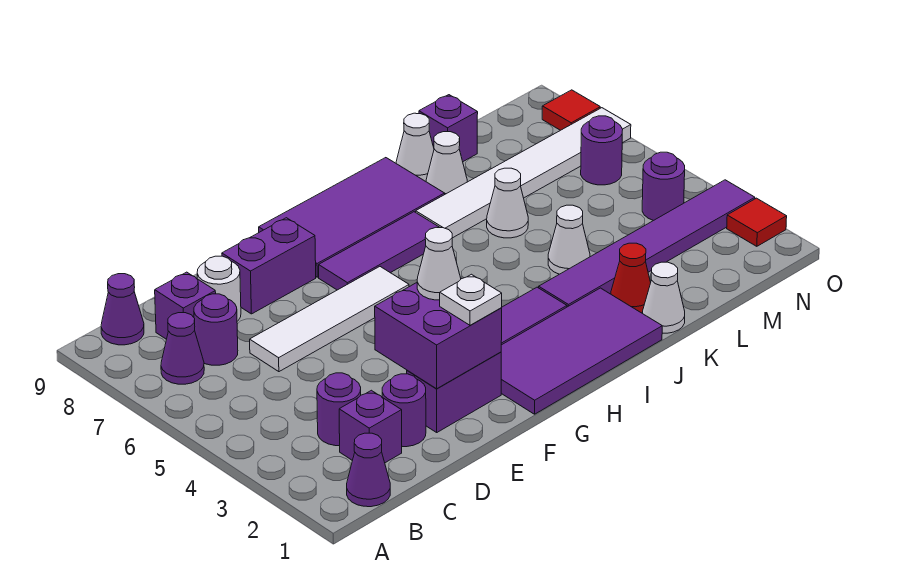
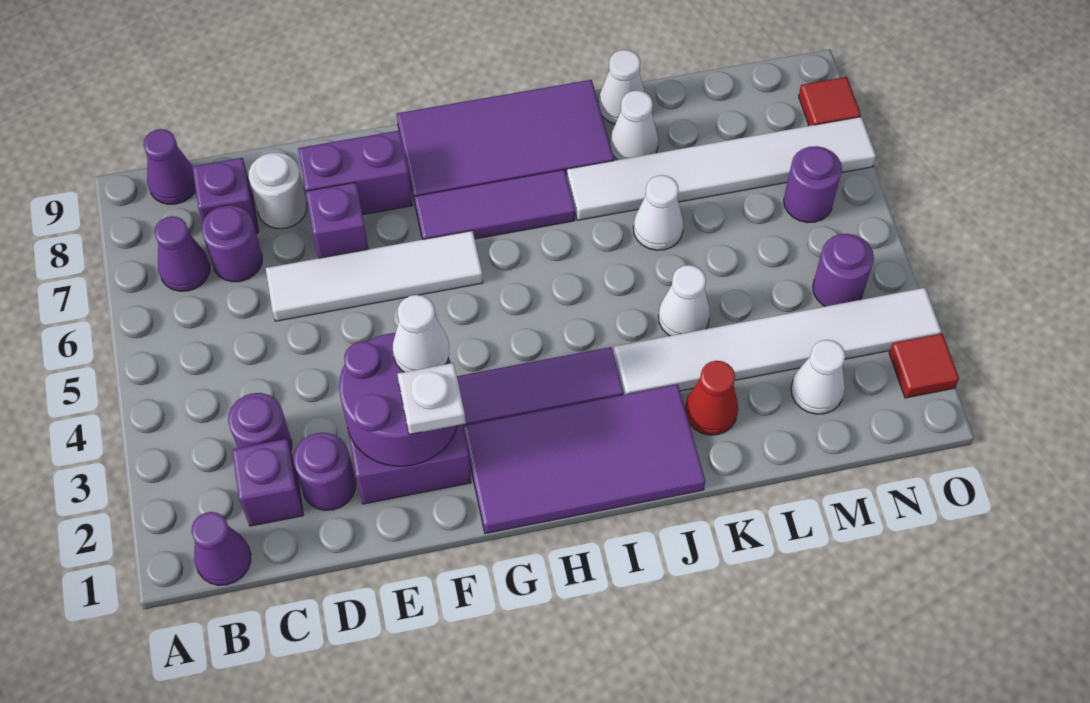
purple brick E2:F3 level 2 -> purple round brick E2:F3 level 2
purple tile J3:O3 level 1 -> white tile J3:O3 level 1
white cone K1 level 1 -> white cone M2 level 1
purple brick L9 level 1 -> purple brick E7 level 1

